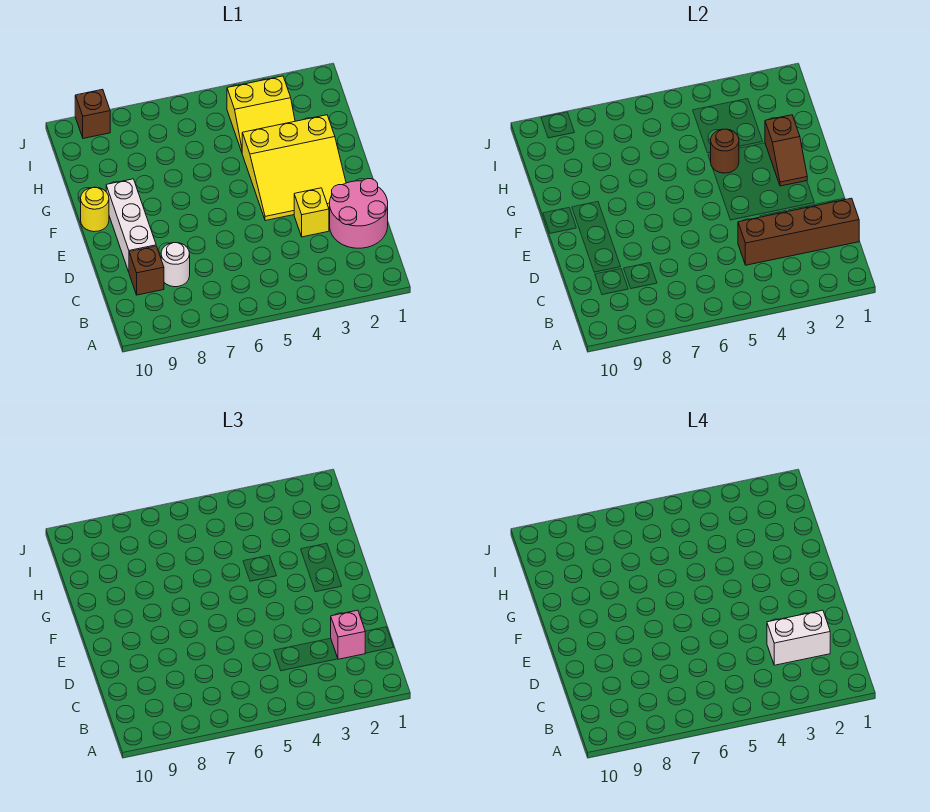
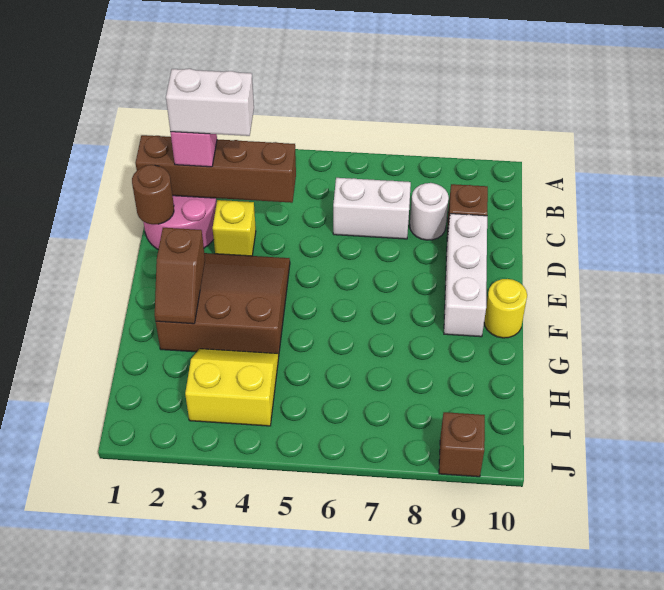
none -> white brick C6:C7 level 1
yellow slope E2:G4 level 1 top G -> brown slope E2:G4 level 1 top G
brown slope F2:G2 level 2 top G -> brown slope F2:G2 level 2 top F
brown round brick G4 level 2 -> brown round brick D1 level 2

